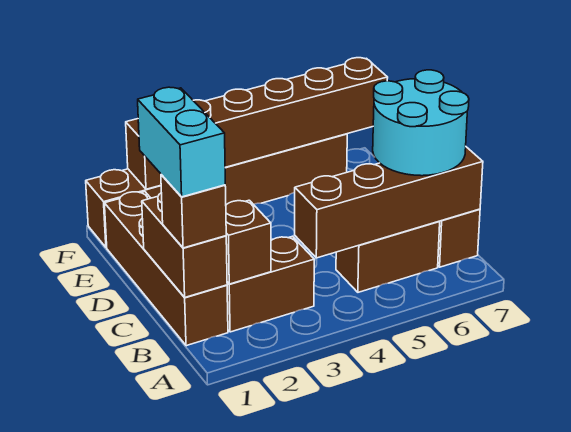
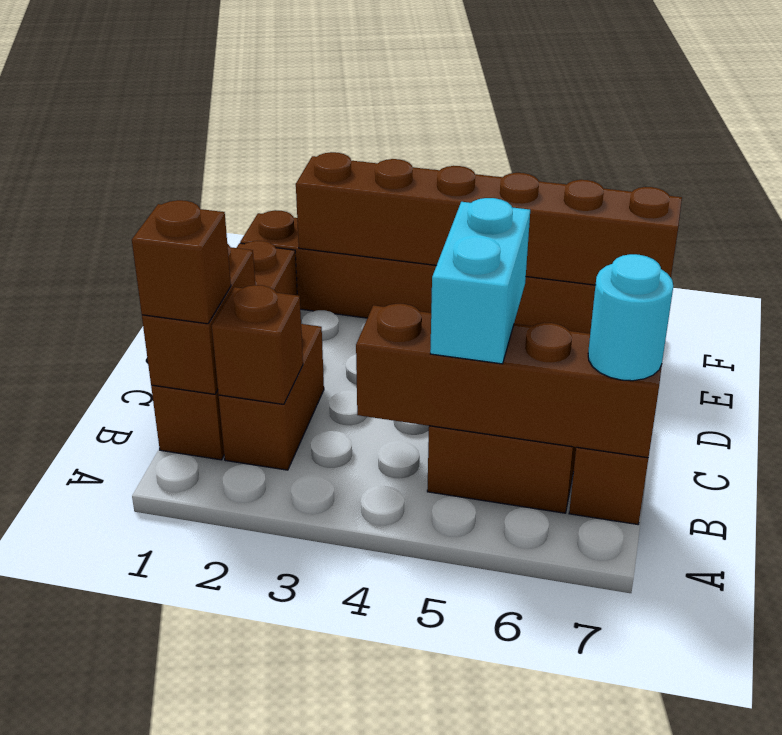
cyan brick B1:C1 level 4 -> cyan brick B5:C5 level 3
brown brick B2:B3 level 1 -> brown brick B2:C2 level 1
cyan round brick B6:C7 level 3 -> cyan round brick B7 level 3

